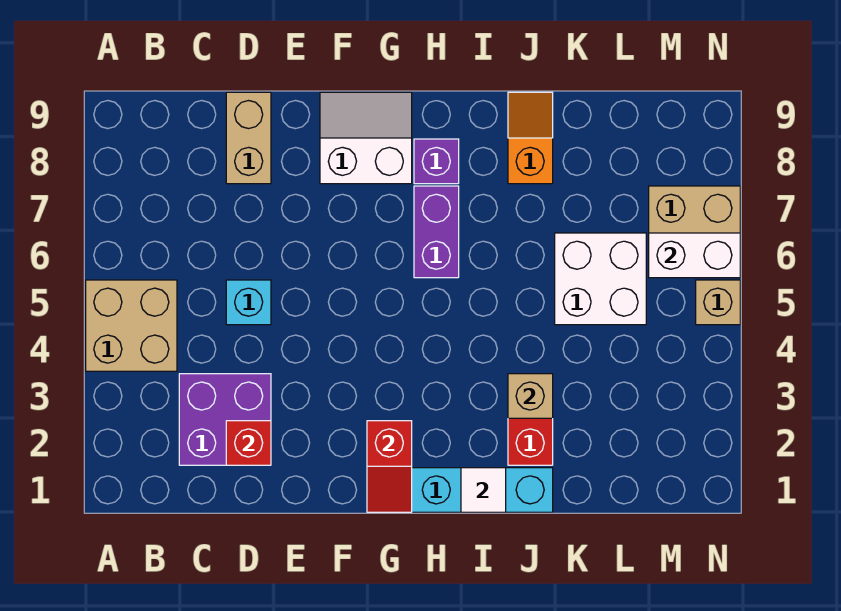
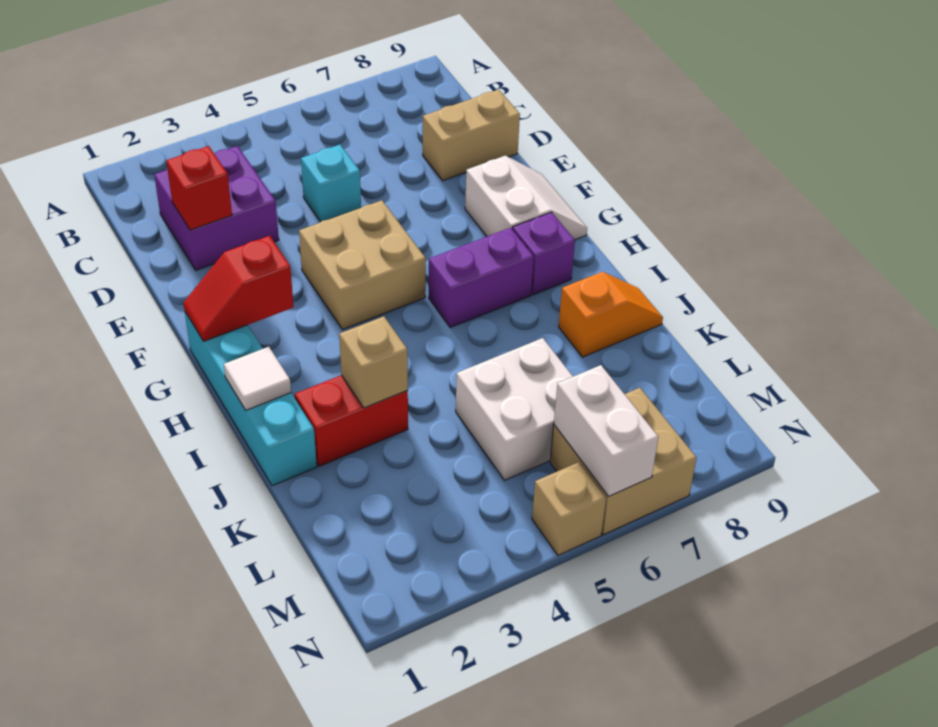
tan brick A4:B5 level 1 -> tan brick F4:G5 level 1

